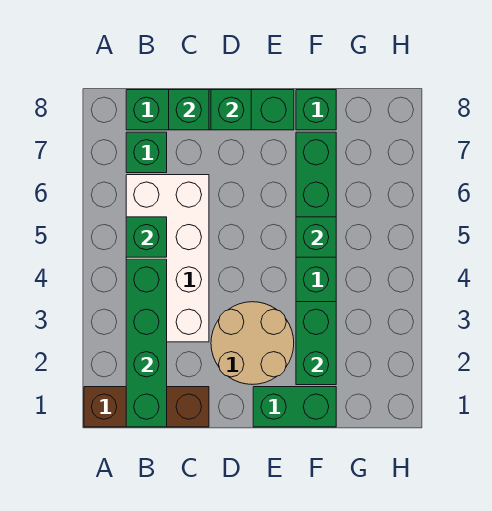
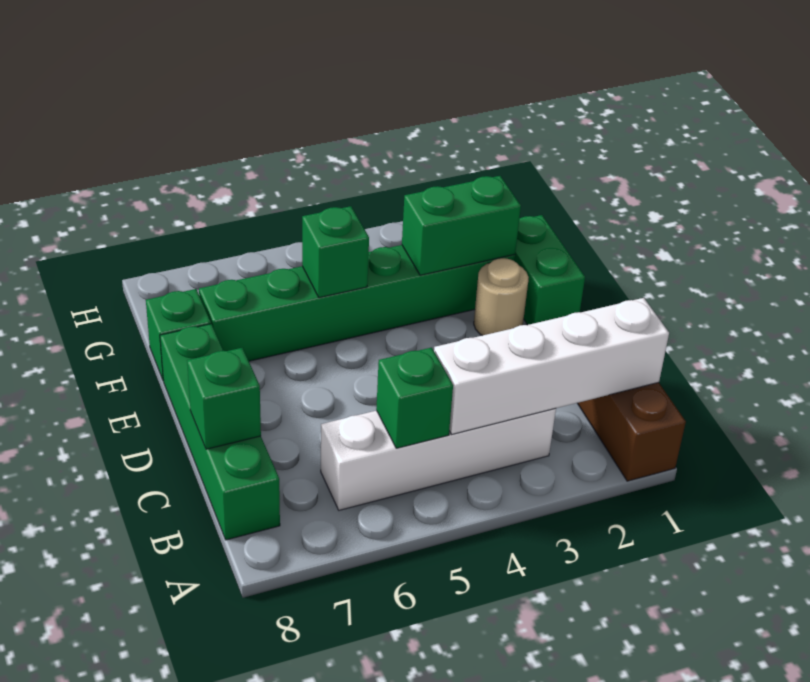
green brick B1:B4 level 2 -> white brick B1:B4 level 2
white brick B3:C6 level 1 -> white brick B3:B6 level 1
green brick B7 level 1 -> none
tan round brick D2:E3 level 1 -> tan round brick E2 level 1
green brick D8 level 2 -> none

